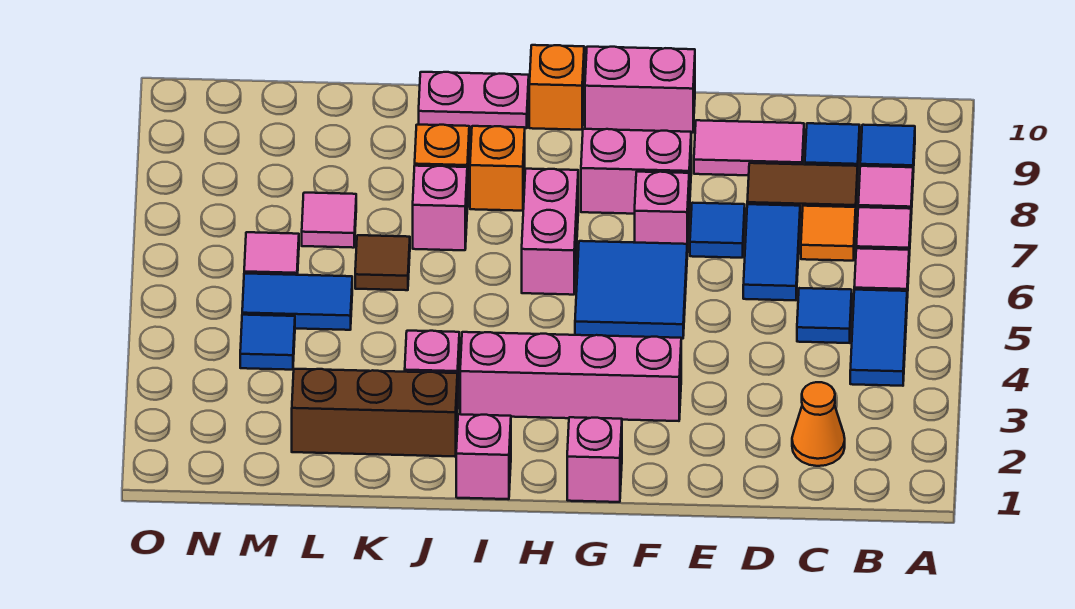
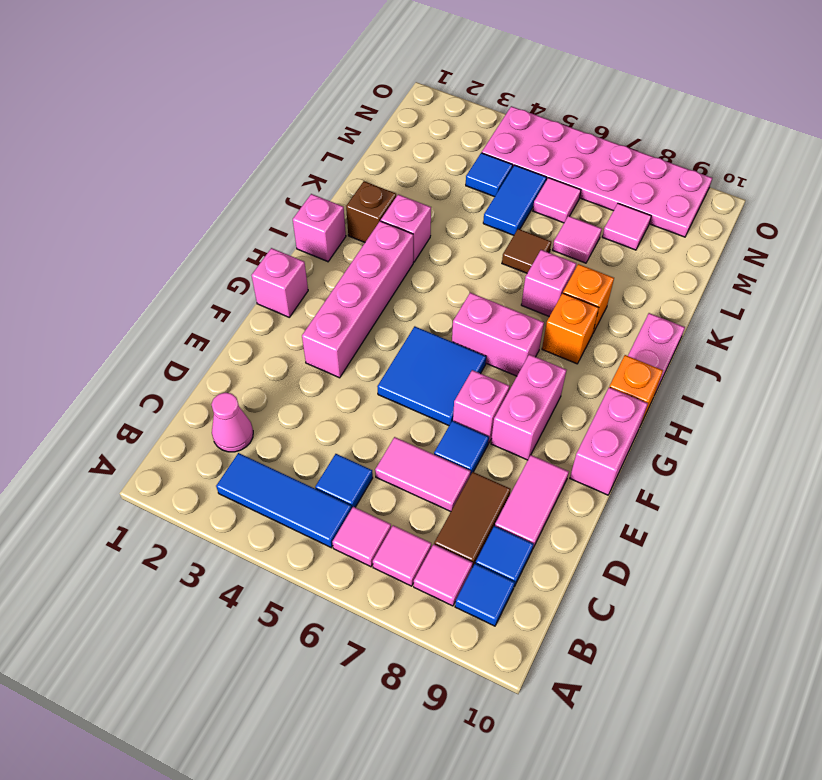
blue tile B4:B5 level 1 -> blue tile B3:B5 level 1
orange cone C2 level 1 -> pink cone C2 level 1
orange tile C7 level 1 -> none
blue tile D6:D7 level 1 -> pink tile D6:D7 level 1
brown brick J2:L2 level 1 -> brown brick J2 level 1
none -> pink tile M8 level 1
none -> pink plate N4:O9 level 1

